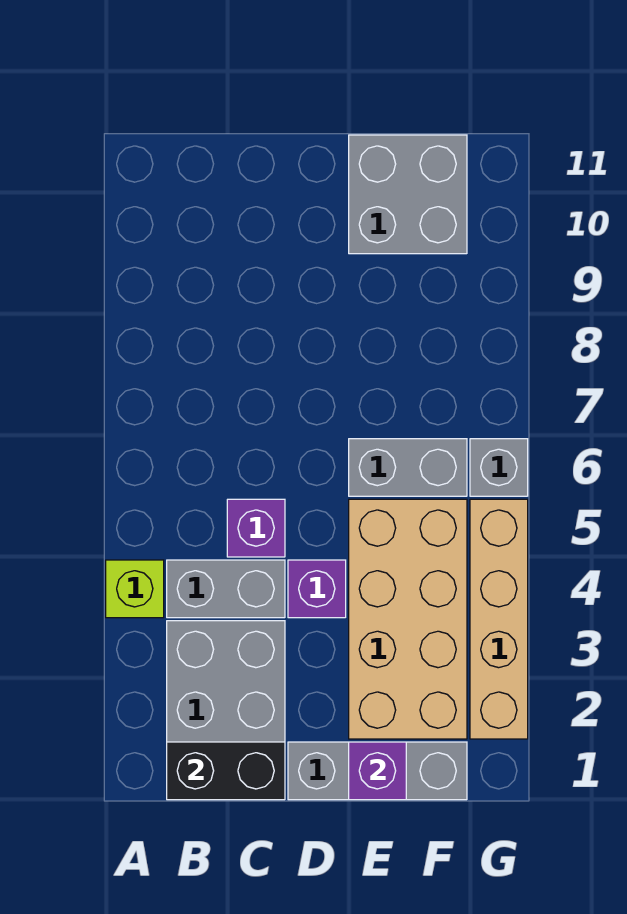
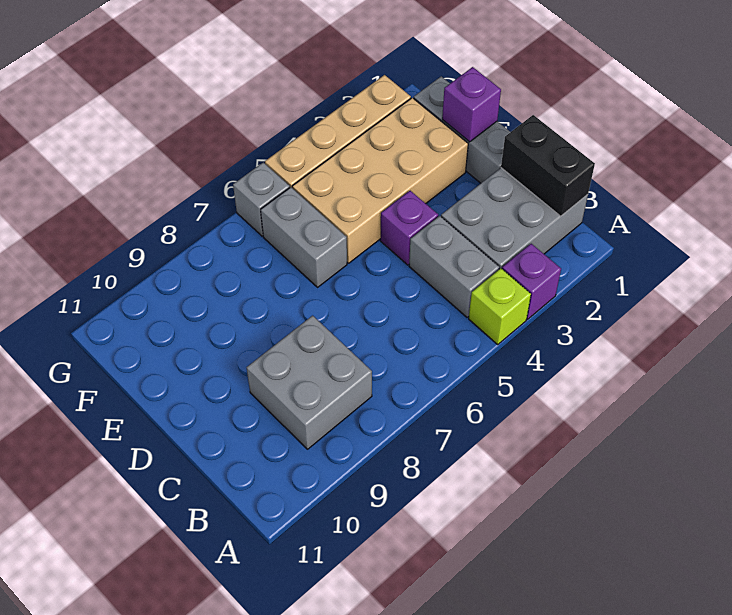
purple brick C5 level 1 -> purple brick A3 level 1
grey brick E10:F11 level 1 -> grey brick B8:C9 level 1

